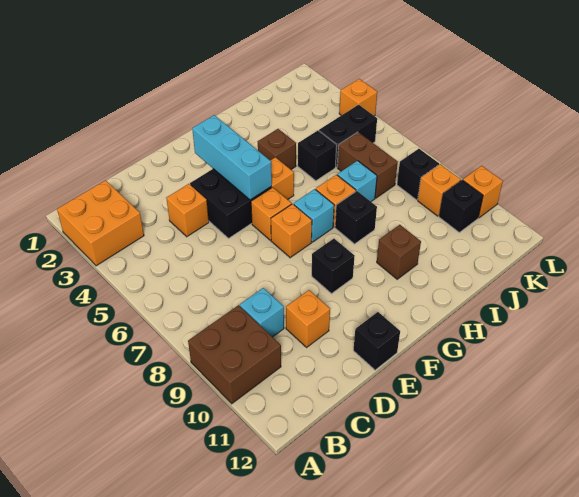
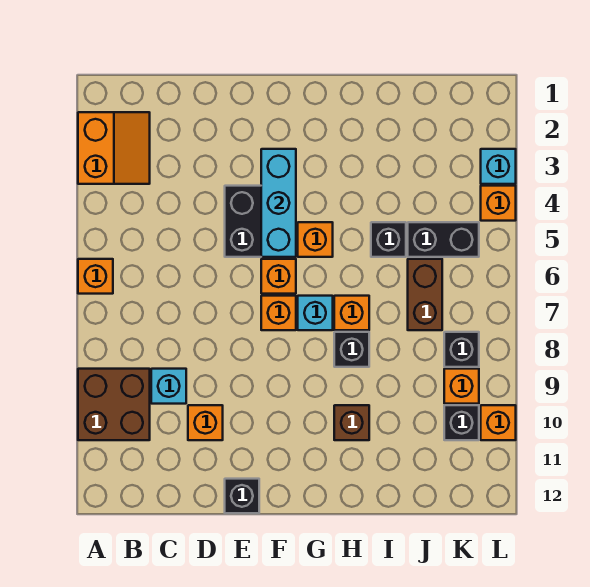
orange brick A2:B3 level 1 -> orange slope A2:B3 level 1 top A
orange brick D4 level 1 -> orange brick A6 level 1
black brick F9 level 1 -> none
brown brick H4 level 1 -> none
cyan brick I7 level 1 -> cyan brick L3 level 1

